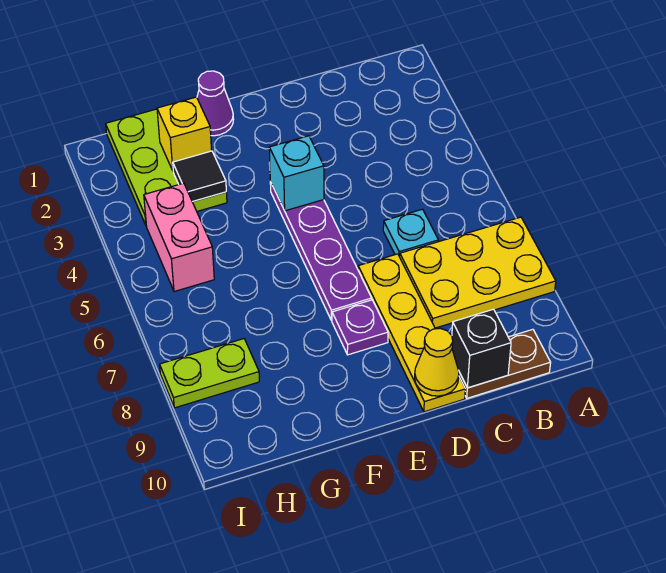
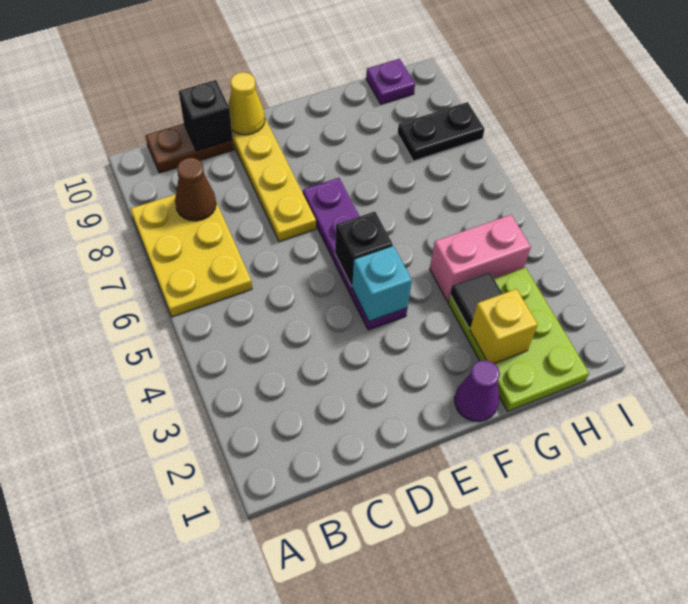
yellow plate A7:C8 level 1 -> yellow plate A6:B8 level 1
none -> brown cone B8 level 2
cyan plate C6 level 1 -> none
none -> black brick E5 level 2
purple plate E8 level 1 -> purple plate H10 level 1
pink brick H4:H5 level 1 -> pink brick G4:H4 level 1
lime plate H8:I8 level 1 -> black plate H8:I8 level 1

